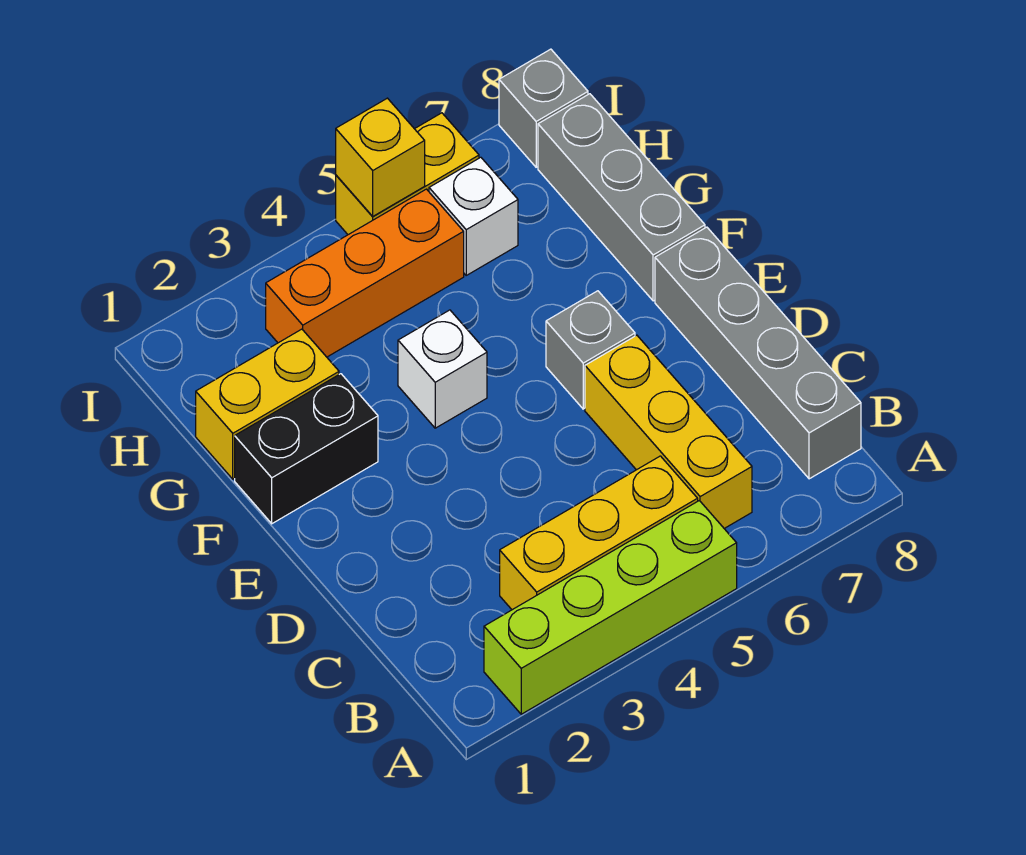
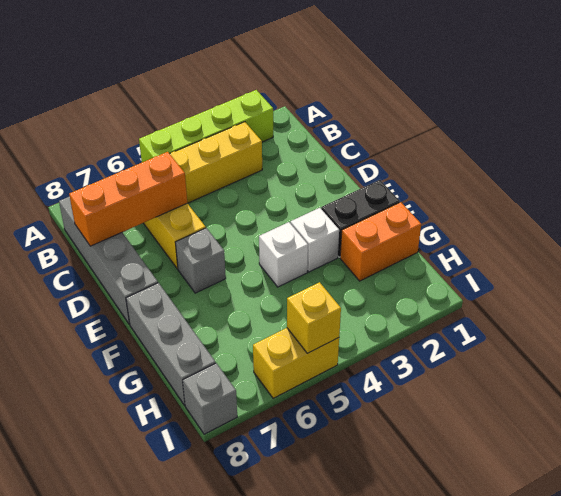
yellow brick G1:G2 level 1 -> orange brick G1:G2 level 1
orange brick H3:H5 level 1 -> orange brick C6:C8 level 2
white brick H6 level 1 -> white brick F3 level 1

